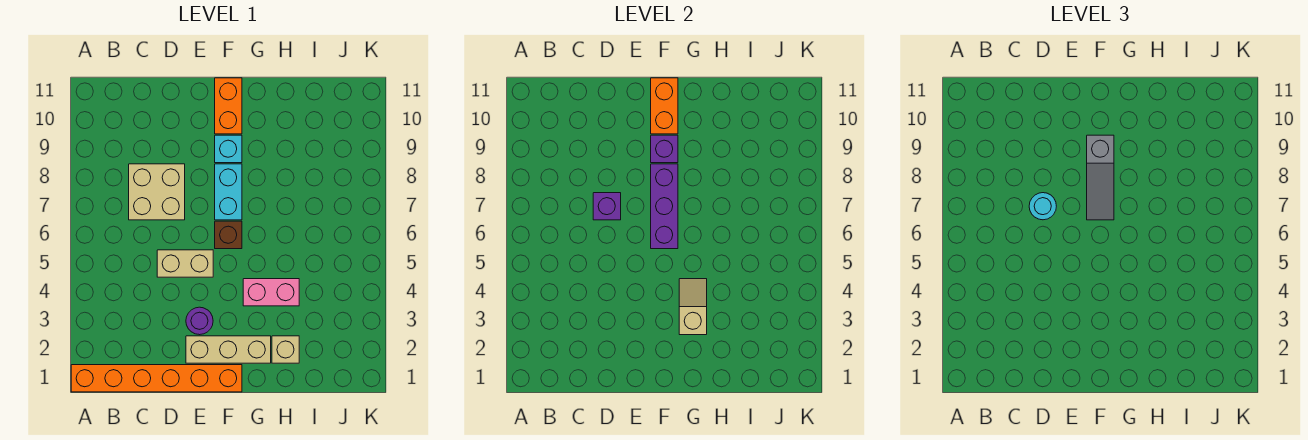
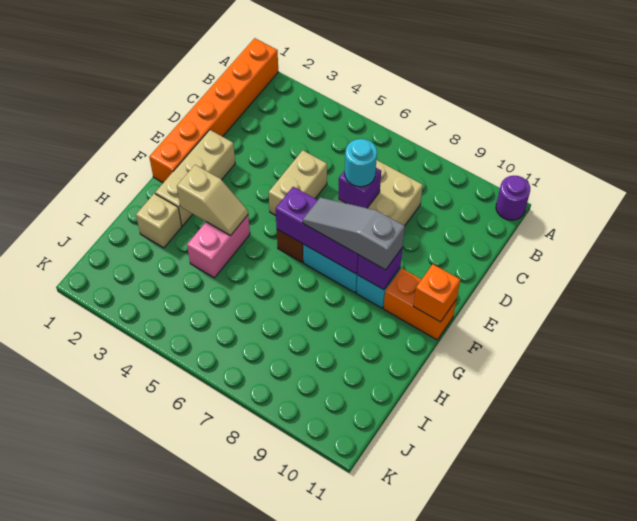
purple round brick E3 level 1 -> purple round brick A11 level 1
orange brick F10:F11 level 2 -> orange brick F11 level 2

